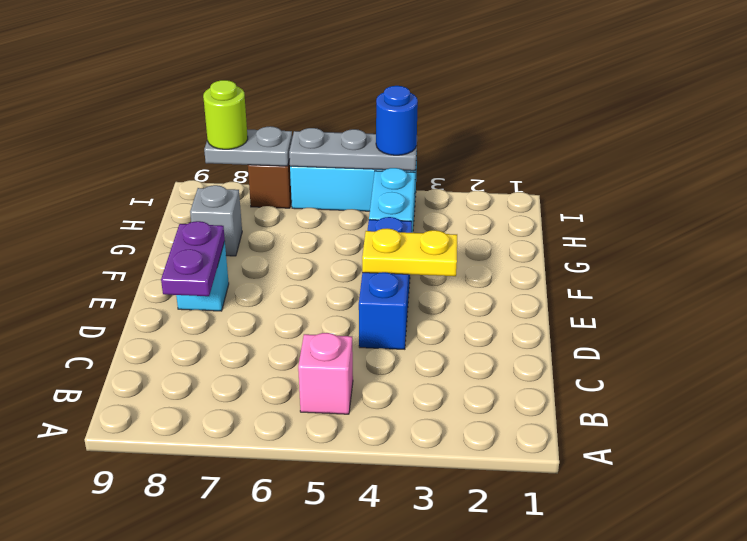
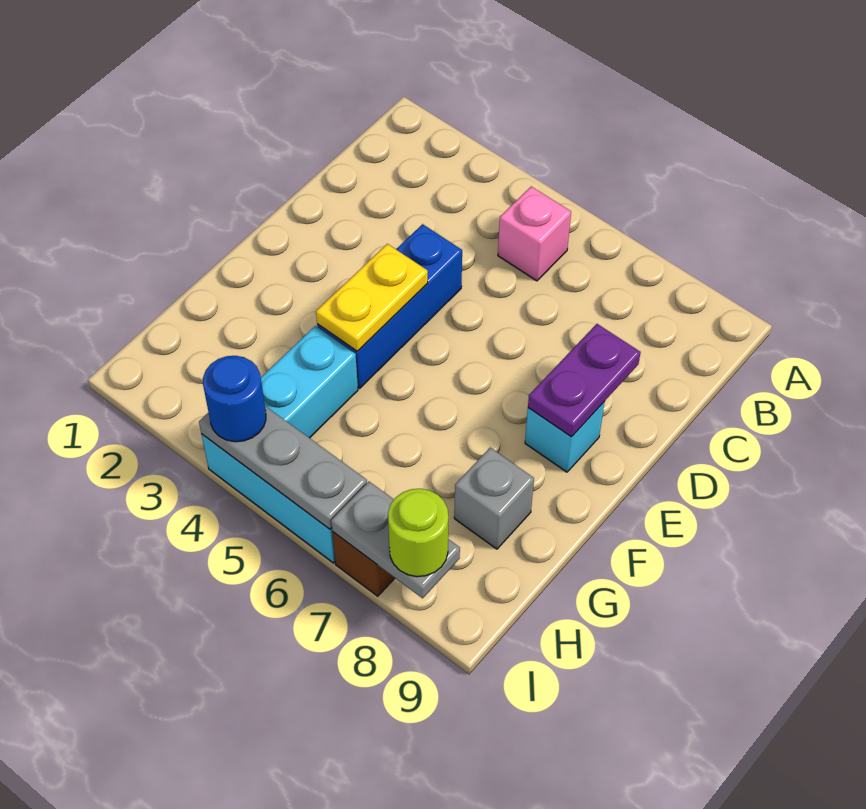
yellow plate E3:E4 level 2 -> yellow plate E4:F4 level 2

